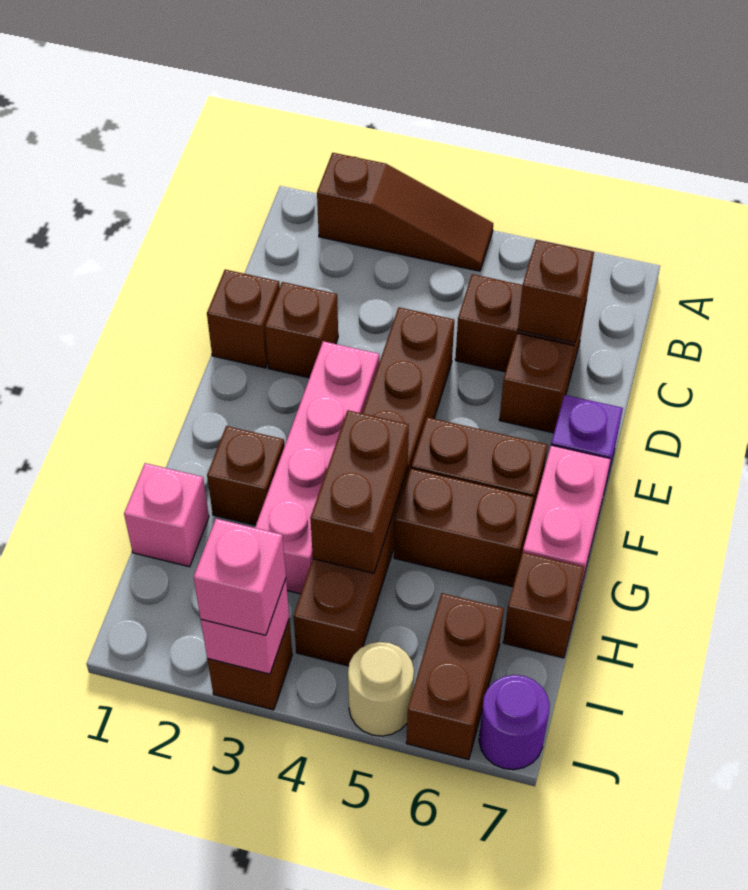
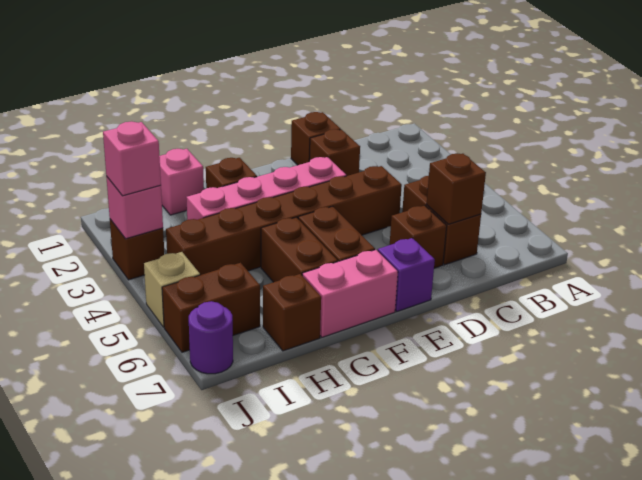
brown slope A2:A4 level 1 top 2 -> none
brown brick G4:H4 level 2 -> none
tan round brick J5 level 1 -> tan brick J5 level 1

